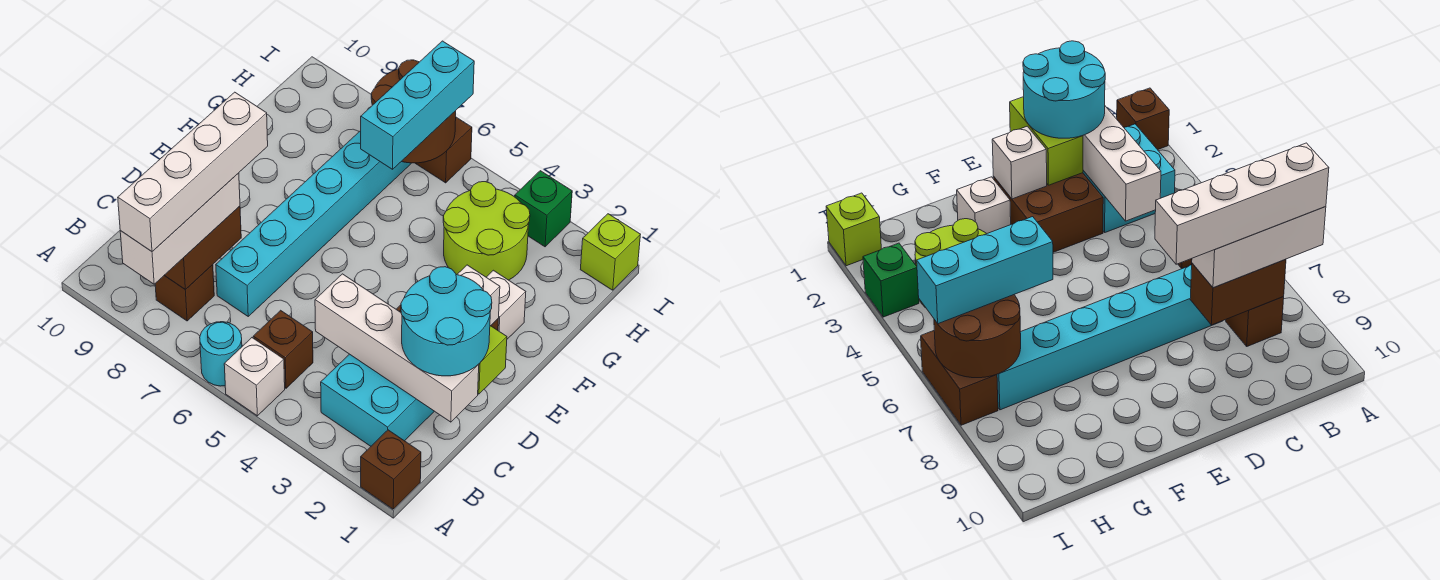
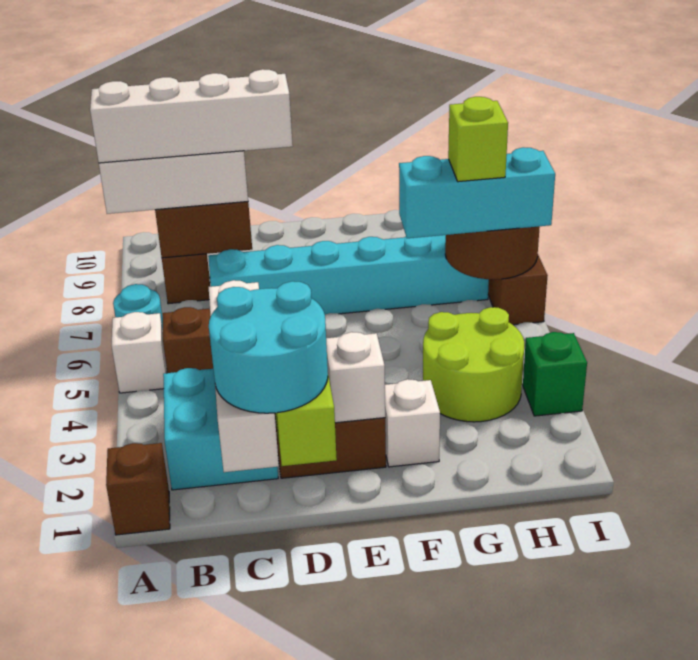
lime brick I1 level 1 -> lime brick H6 level 4

